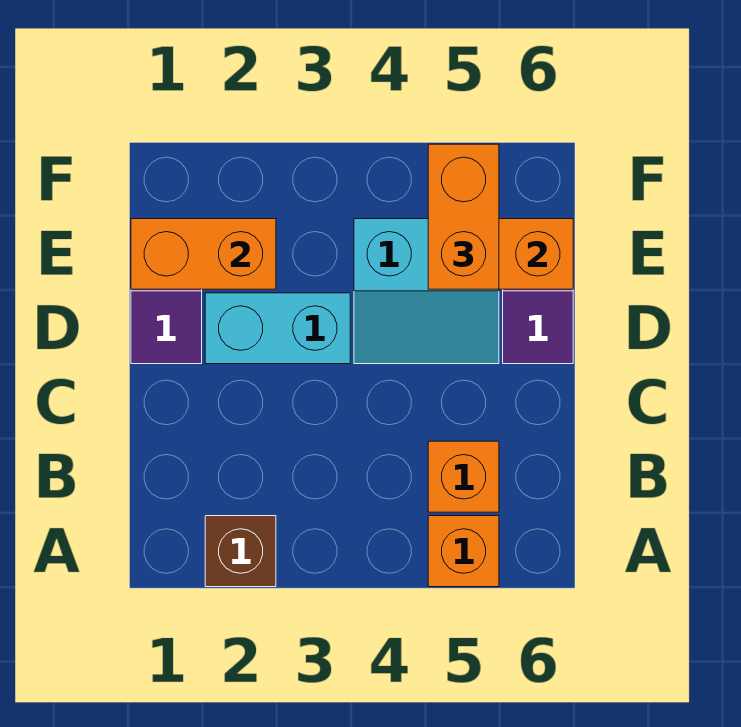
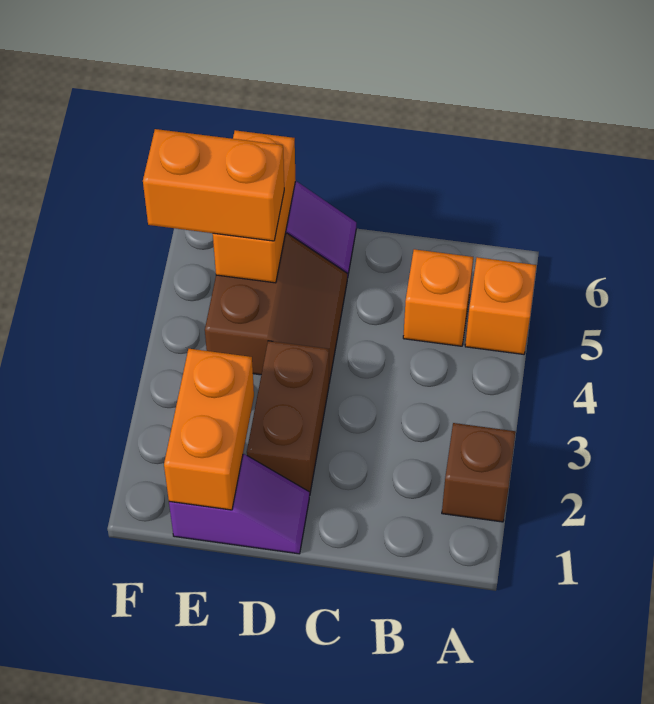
cyan brick D2:D3 level 1 -> brown brick D2:D3 level 1
cyan slope D4:E5 level 1 top E -> brown slope D4:E5 level 1 top E

